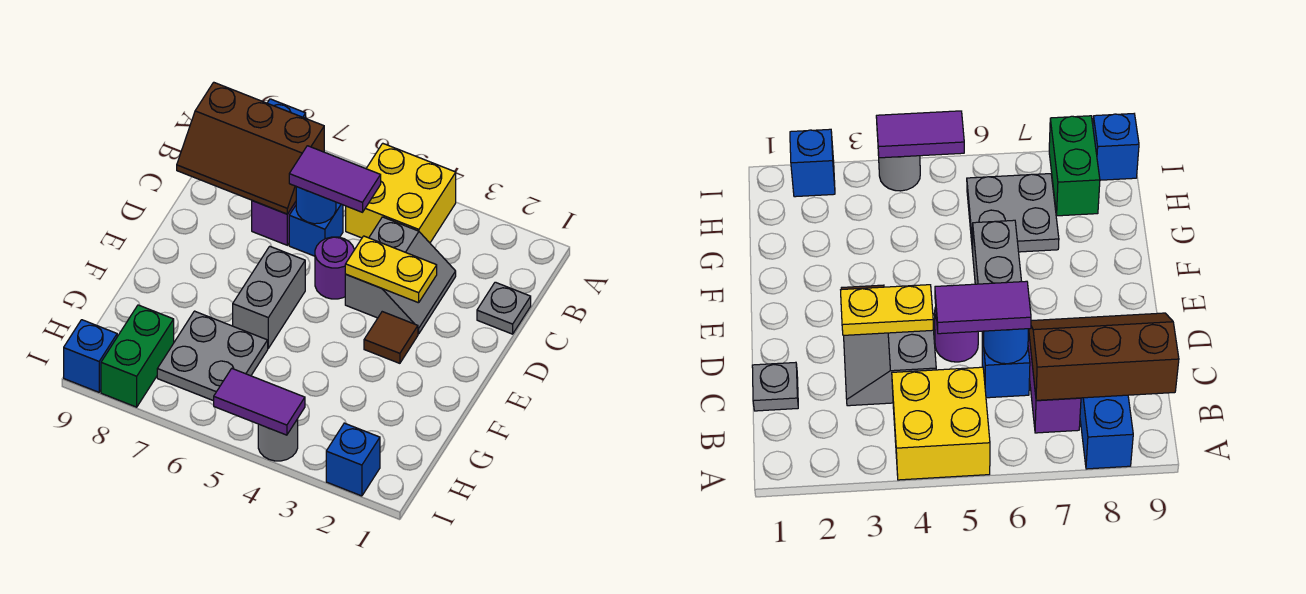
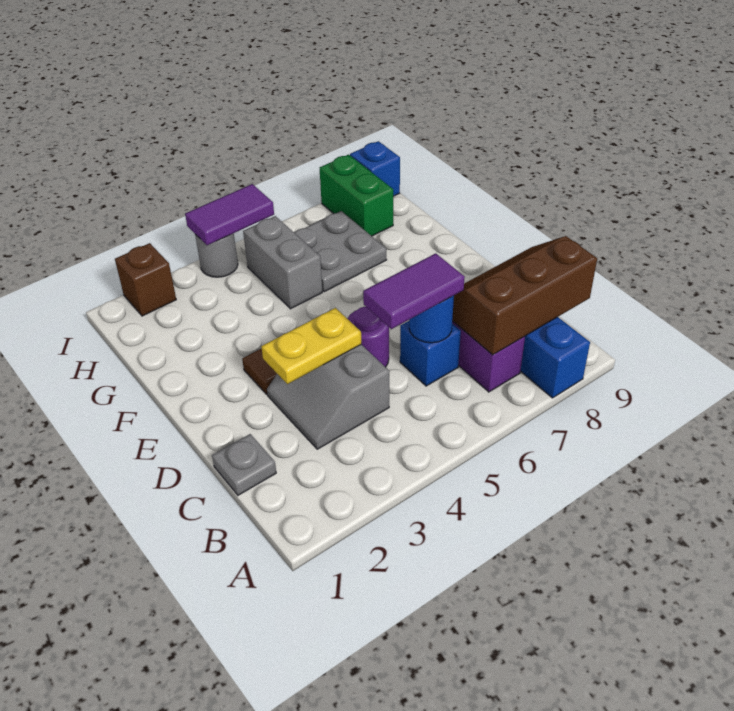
yellow brick A4:B5 level 1 -> none
grey brick E6:F6 level 1 -> grey brick G5:H5 level 1
blue brick I2 level 1 -> brown brick I2 level 1

